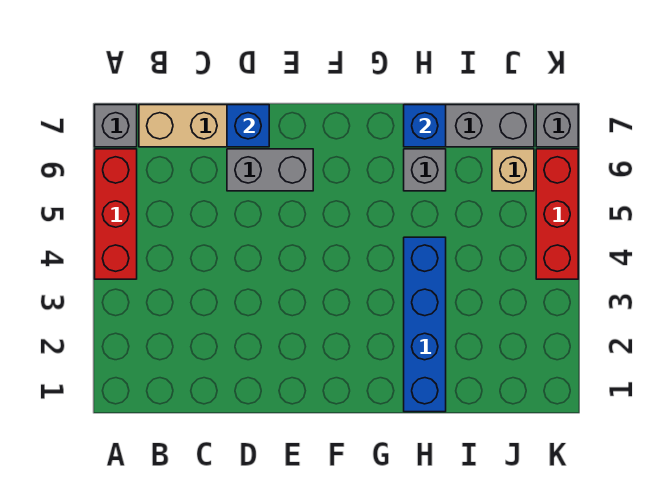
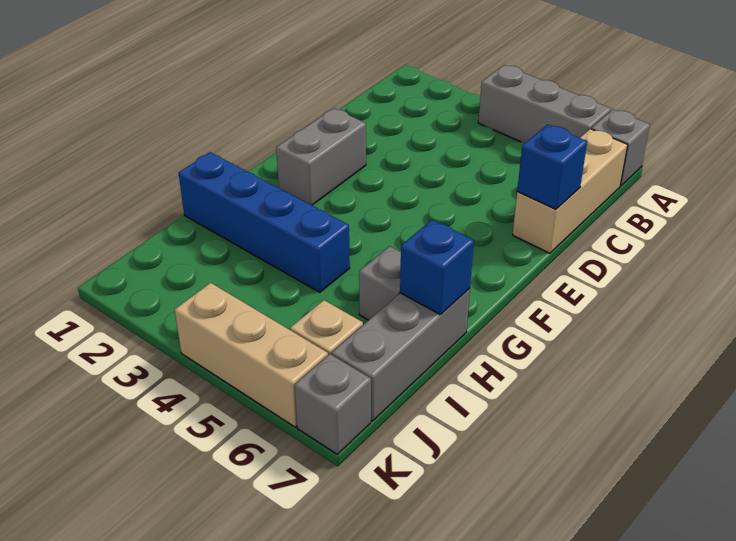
red brick A4:A6 level 1 -> grey brick A4:A6 level 1
grey brick D6:E6 level 1 -> grey brick E2:F2 level 1
red brick K4:K6 level 1 -> tan brick K4:K6 level 1

